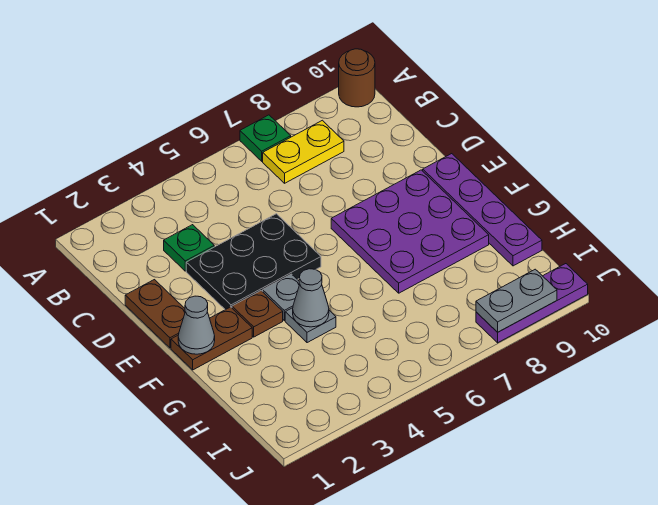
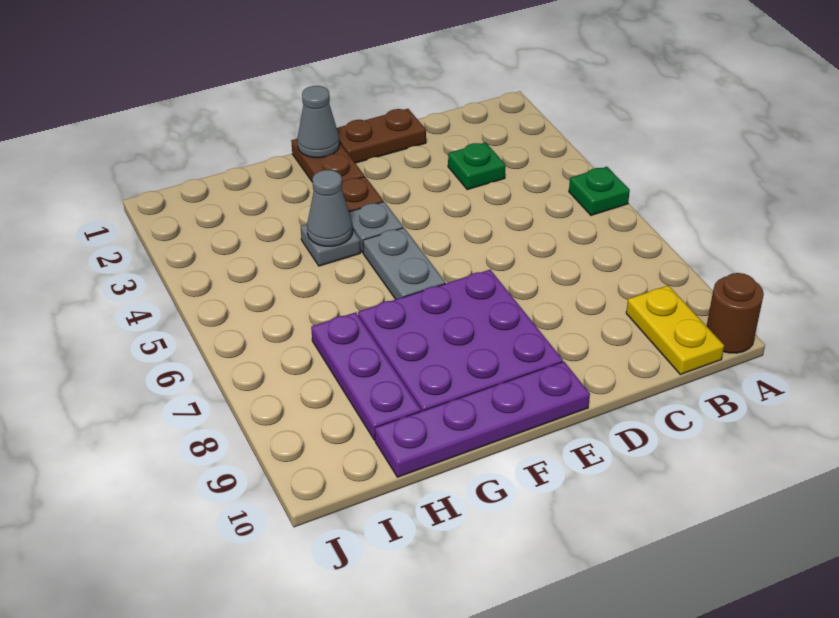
green plate A7 level 1 -> green plate A5 level 1
yellow plate B7:B8 level 1 -> yellow plate B9:B10 level 1
black plate D3:E5 level 1 -> none
purple plate J8:J10 level 1 -> purple plate H7:H9 level 1
grey plate J8:J9 level 2 -> grey plate F5:F6 level 1

